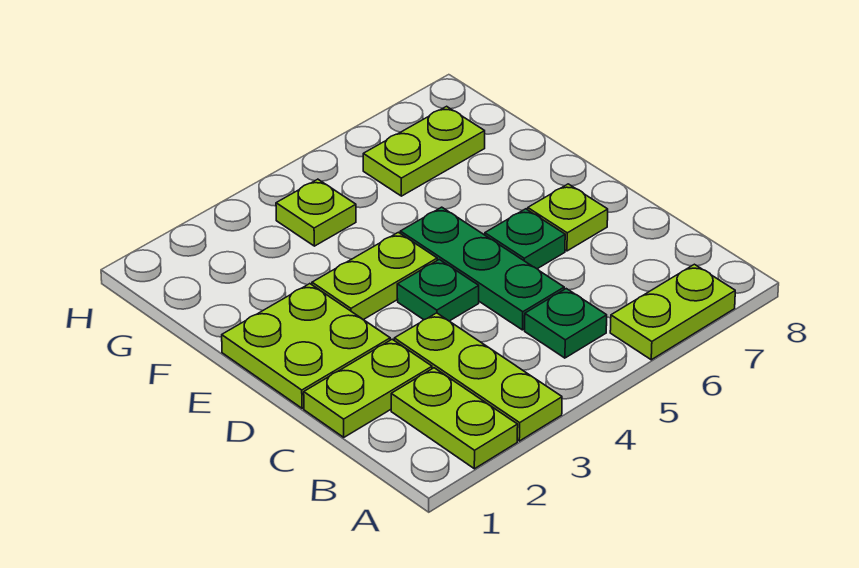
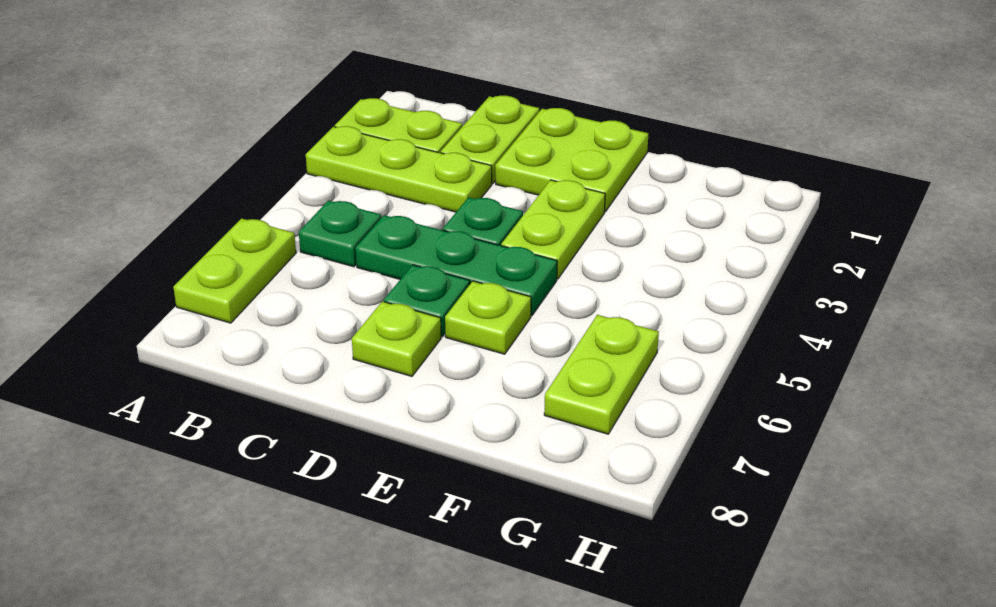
lime plate G4 level 1 -> lime plate E6 level 1

